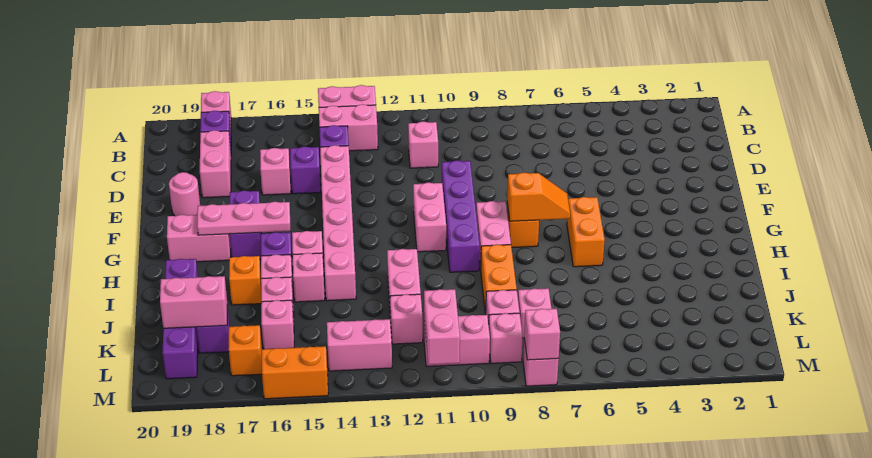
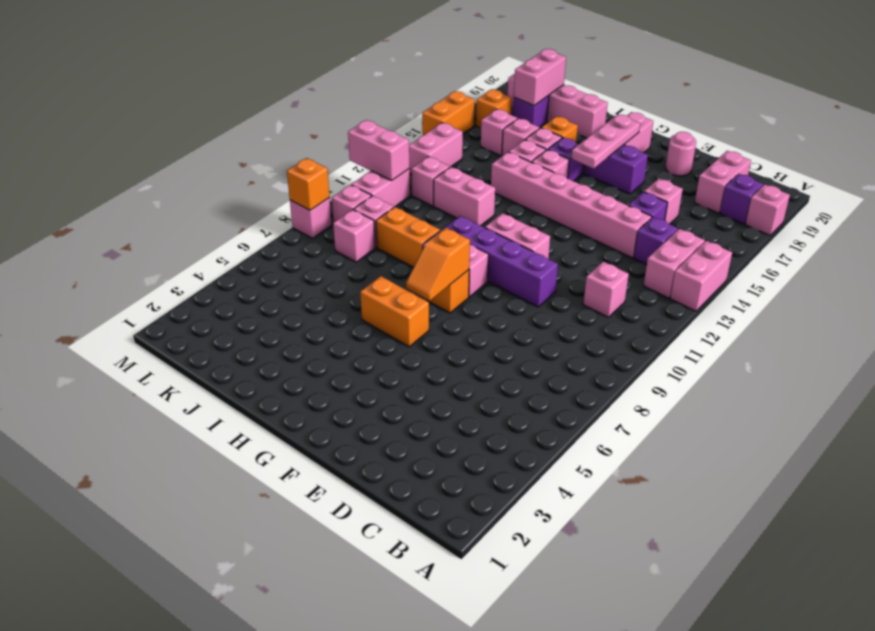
pink brick C18:D18 level 1 -> pink brick C18:C19 level 1
purple brick I19:L19 level 1 -> pink brick I19:L19 level 1
pink brick M8 level 2 -> orange brick M8 level 2

